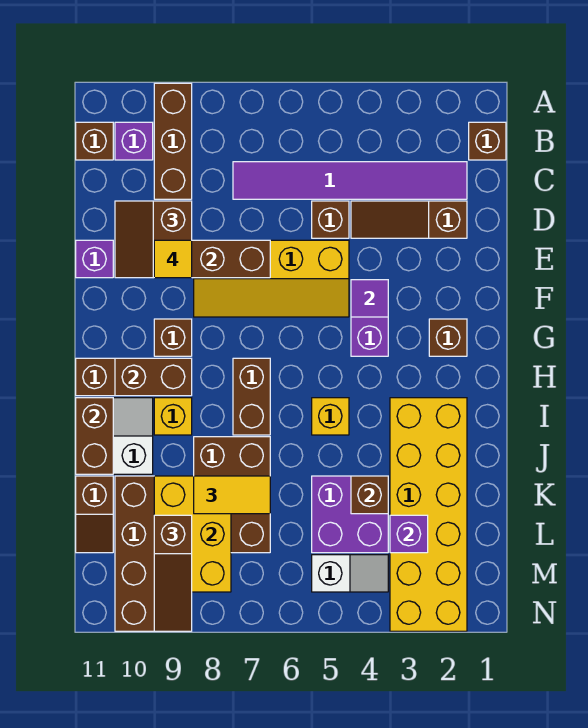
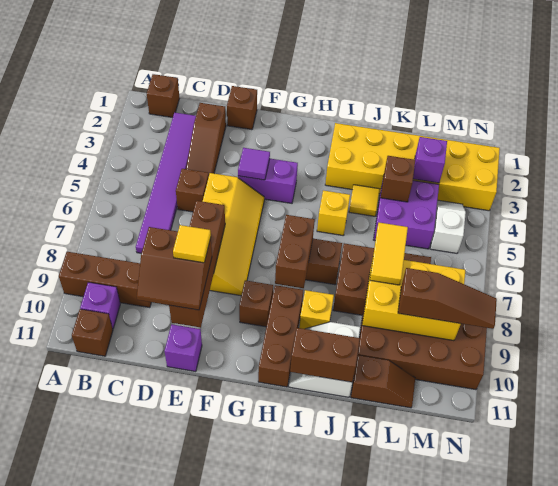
brown brick G2 level 1 -> brown brick E1 level 1
brown brick H9:H10 level 2 -> brown brick H7:H8 level 2
none -> yellow tile J4 level 1

